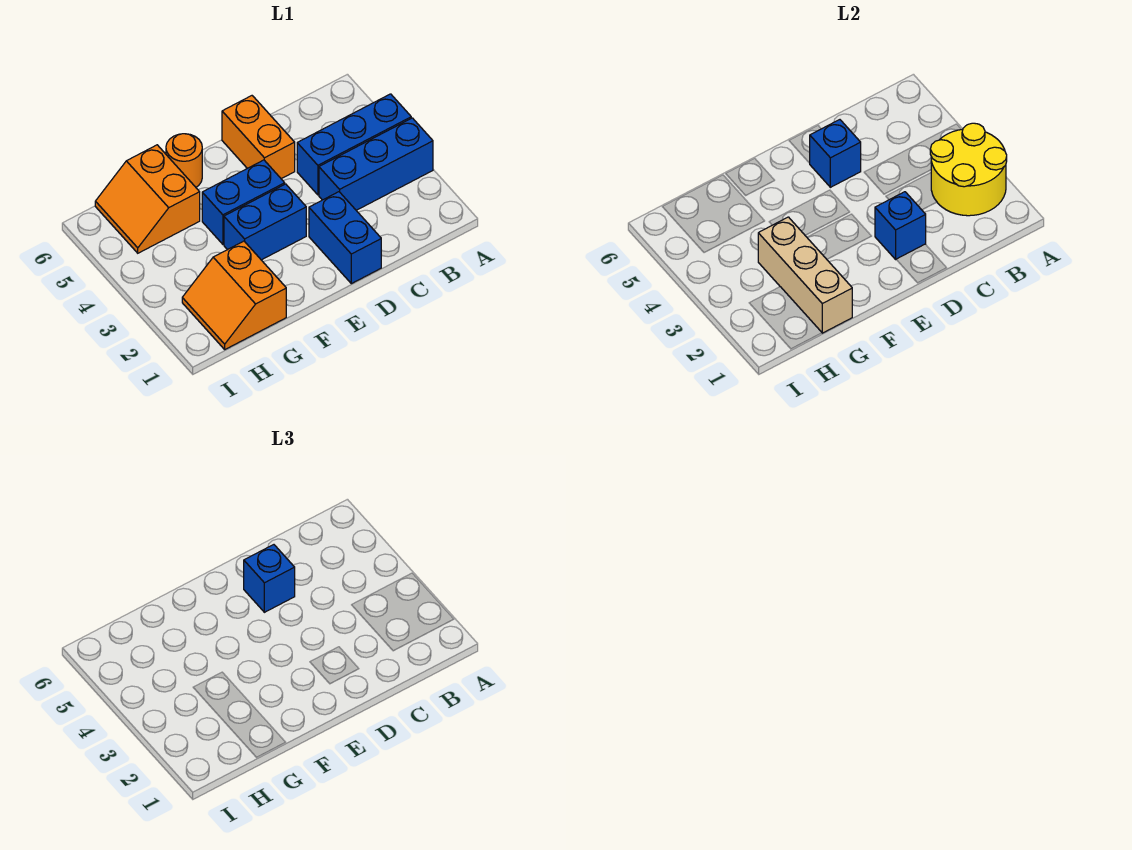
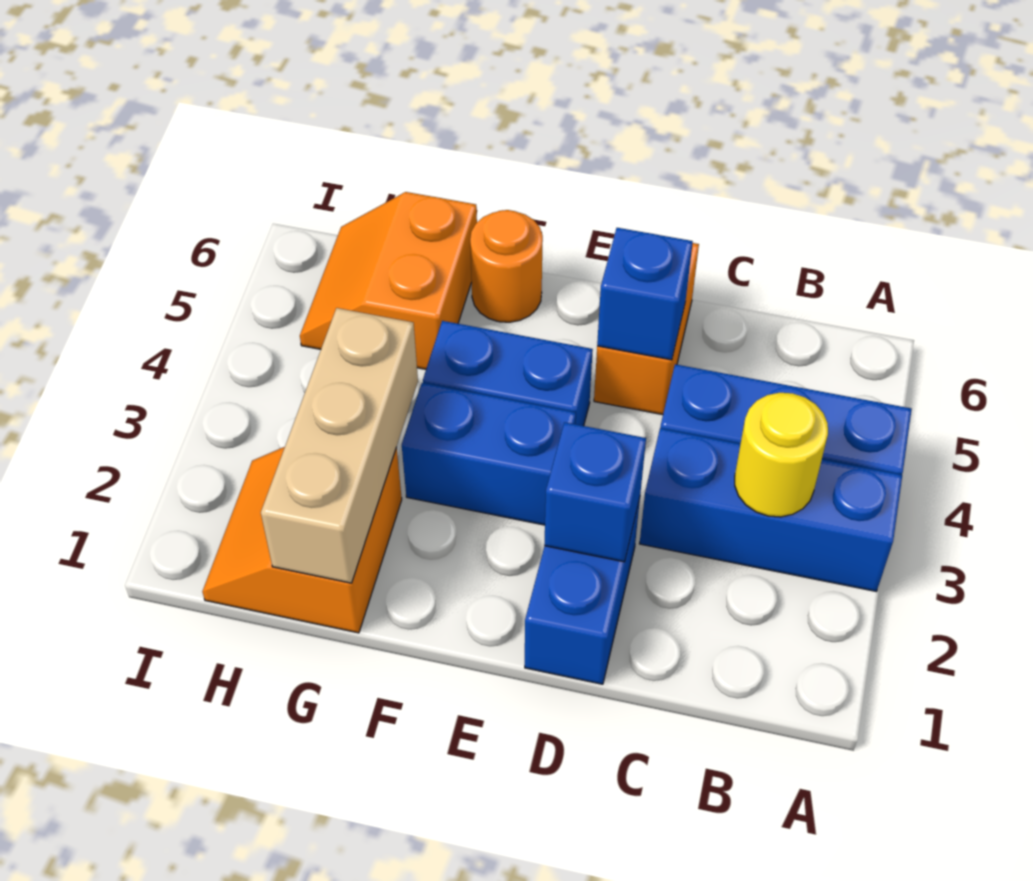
yellow round brick A2:B3 level 2 -> yellow round brick B3 level 2
blue brick D5 level 3 -> none

